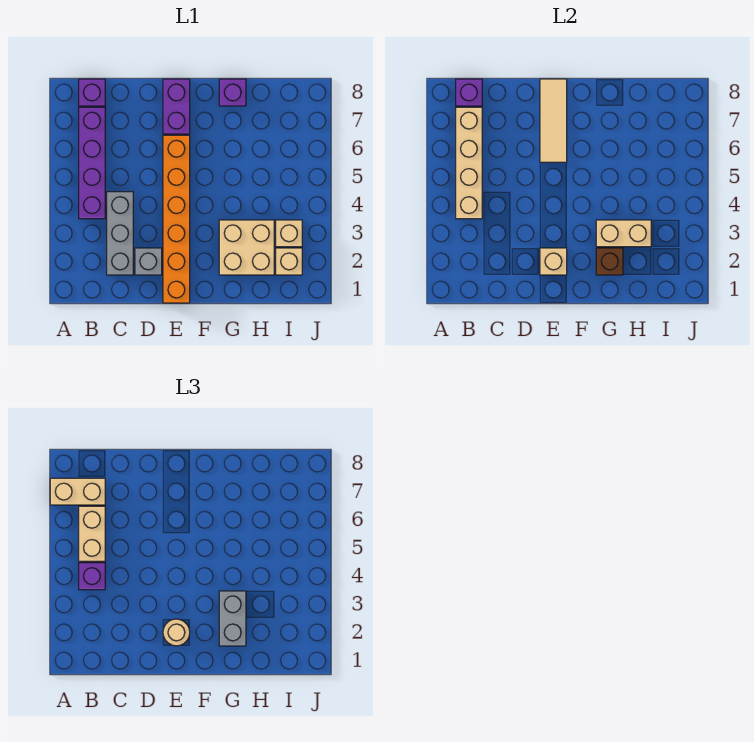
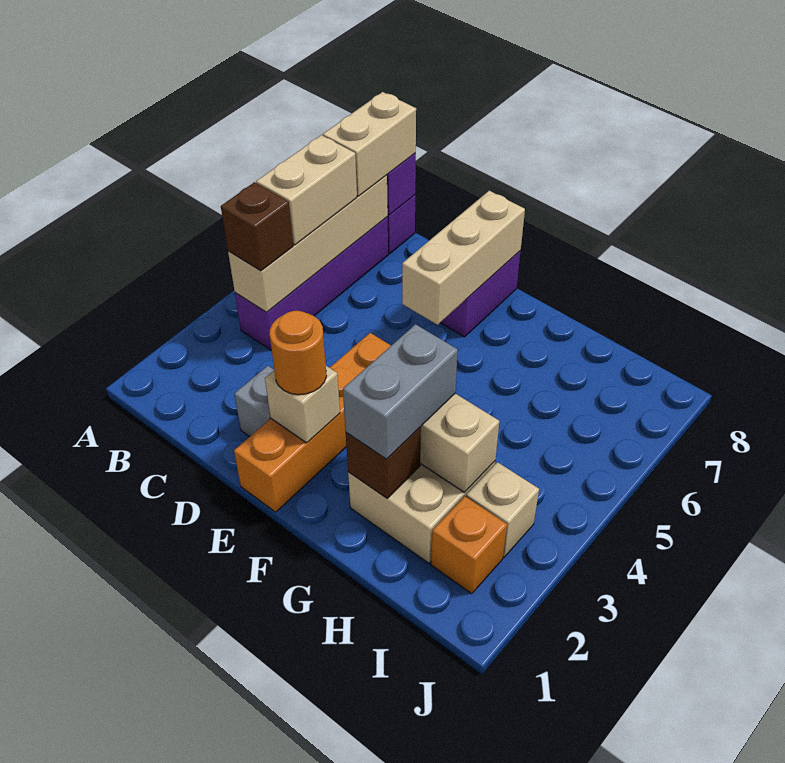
tan brick A7:B7 level 3 -> tan brick B7:B8 level 3
purple brick B4 level 3 -> brown brick B4 level 3
grey brick C2:C4 level 1 -> none
orange brick E1:E6 level 1 -> orange brick E1:E4 level 1
tan round brick E2 level 3 -> orange round brick E2 level 3
tan tile E6:E8 level 2 -> tan brick E6:E8 level 2
purple brick G8 level 1 -> none
tan brick I2 level 1 -> orange brick I2 level 1

